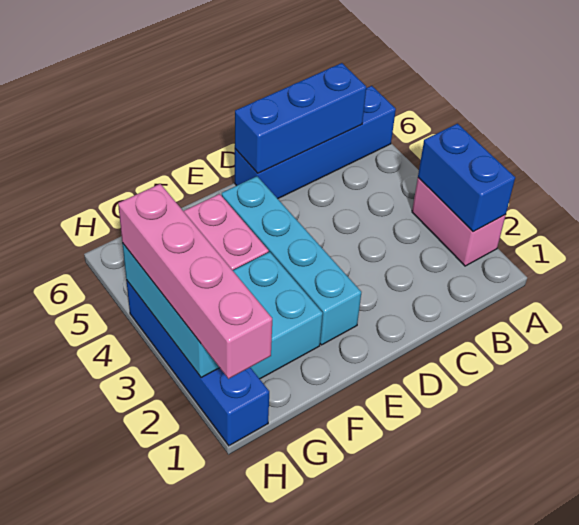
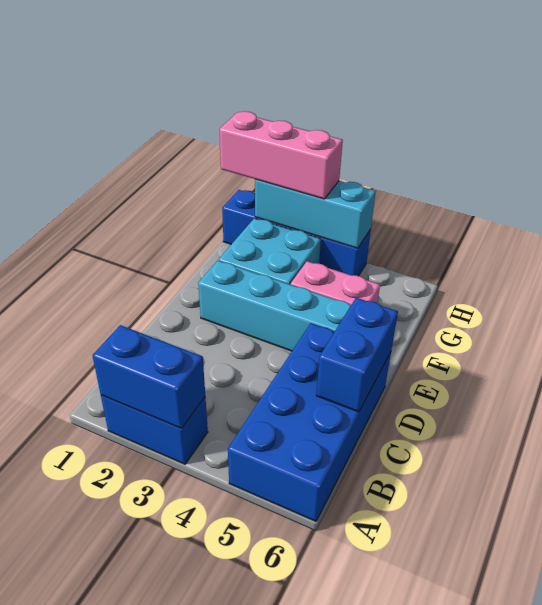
pink brick A2:A3 level 1 -> blue brick A2:A3 level 1
blue brick A6:D6 level 1 -> blue brick A5:D6 level 1
blue brick B6:D6 level 2 -> blue brick C6:D6 level 2
pink brick H1:H4 level 3 -> pink brick H1:H3 level 3

